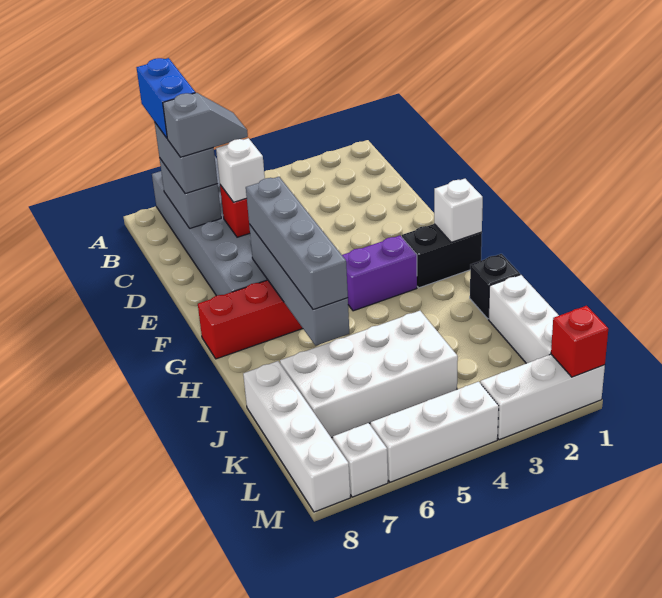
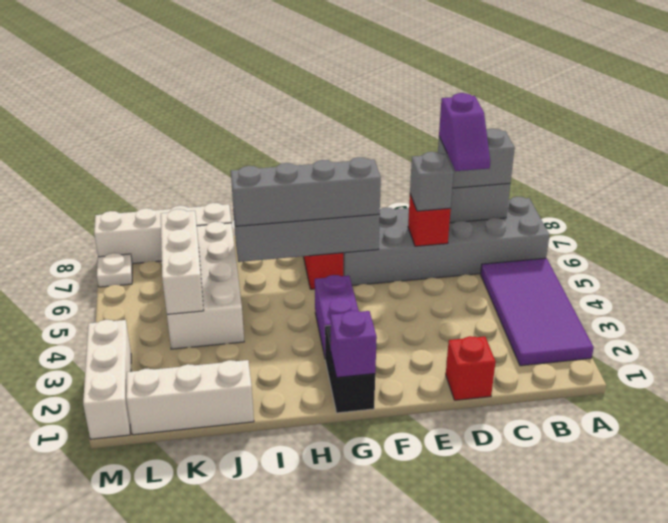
none -> purple tile A2:B5 level 1
blue brick A7:B7 level 4 -> none
grey slope C6:C7 level 4 top 7 -> purple slope C6:C7 level 4 top 7
white brick D6 level 3 -> grey brick D6 level 3
white brick G1 level 2 -> purple brick G1 level 2
black brick I1 level 1 -> none
red brick M1 level 2 -> red brick D1 level 1
white brick M4:M6 level 1 -> white brick K4:K6 level 2
white brick M7 level 1 -> white plate M7 level 1

